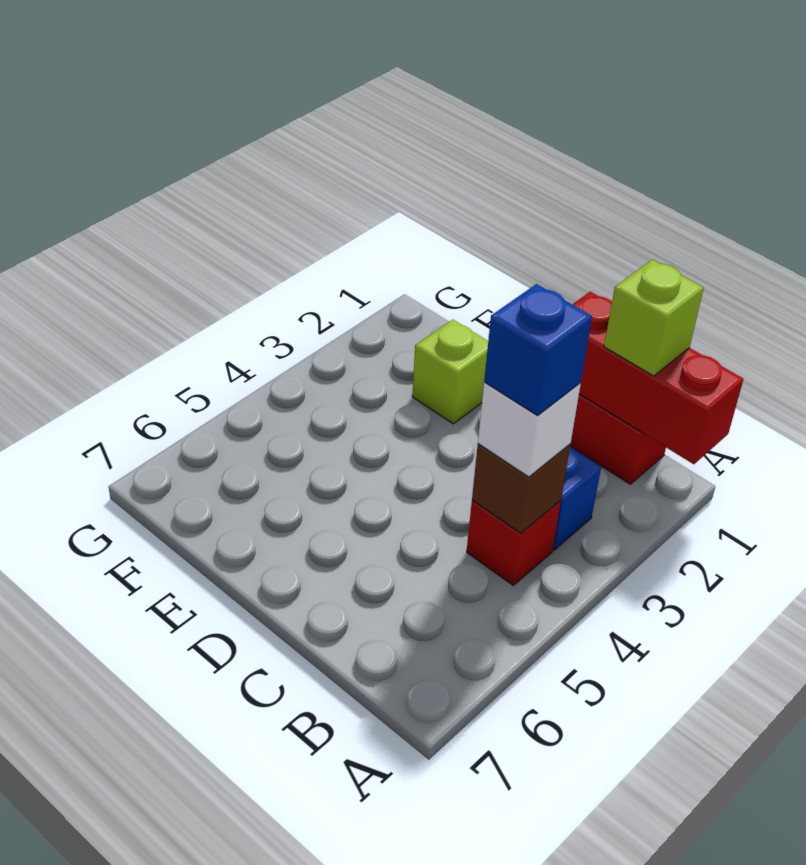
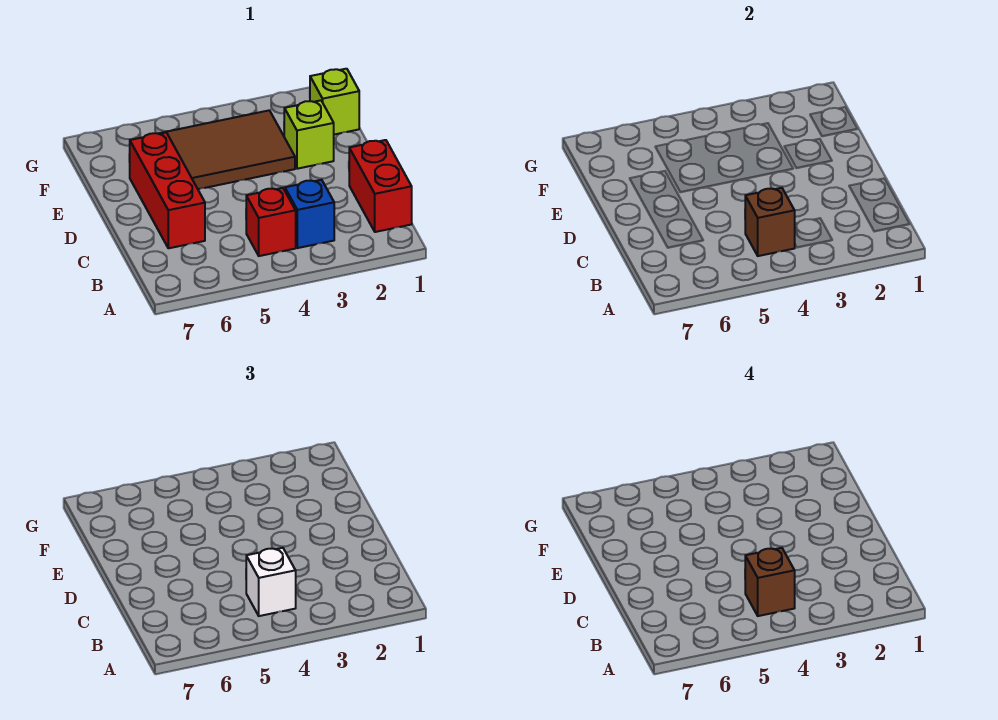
red brick A1:C1 level 2 -> red brick C6:E6 level 1
lime brick B1 level 3 -> lime brick F1 level 1
blue brick B4 level 4 -> brown brick B4 level 4
none -> brown tile E3:F5 level 1

